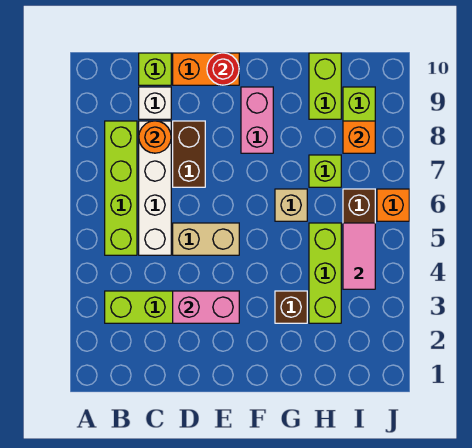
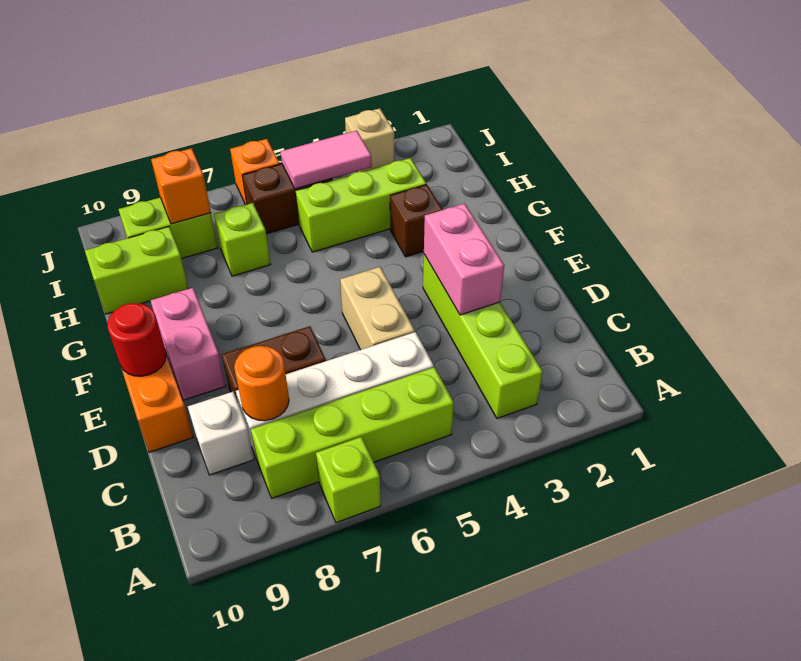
lime brick C10 level 1 -> lime brick A7 level 1
pink brick F8:F9 level 1 -> pink brick E9:F9 level 1
tan brick G6 level 1 -> tan brick J3 level 1

